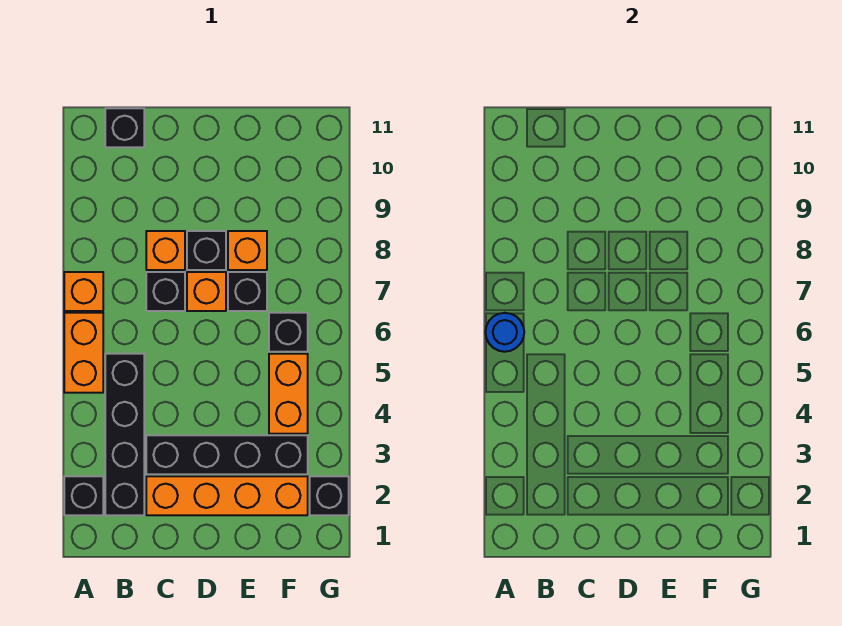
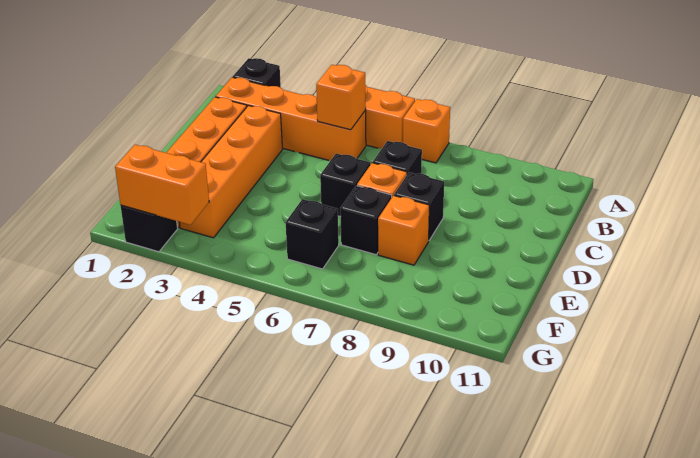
blue round brick A6 level 2 -> none
black brick B2:B5 level 1 -> orange brick B2:B5 level 1
black brick B11 level 1 -> black brick D6 level 1
black brick C3:F3 level 1 -> orange brick C3:F3 level 1
orange brick C8 level 1 -> orange brick B5 level 2
orange brick F4:F5 level 1 -> orange brick G2:G3 level 2

